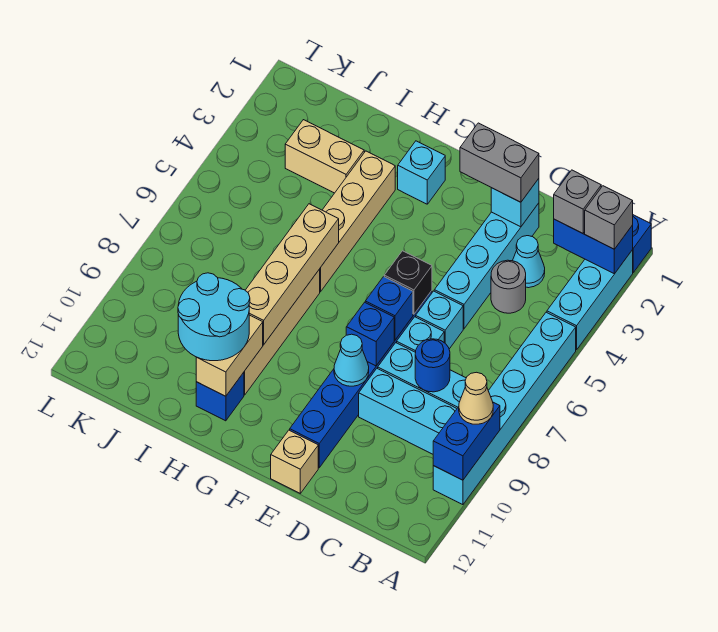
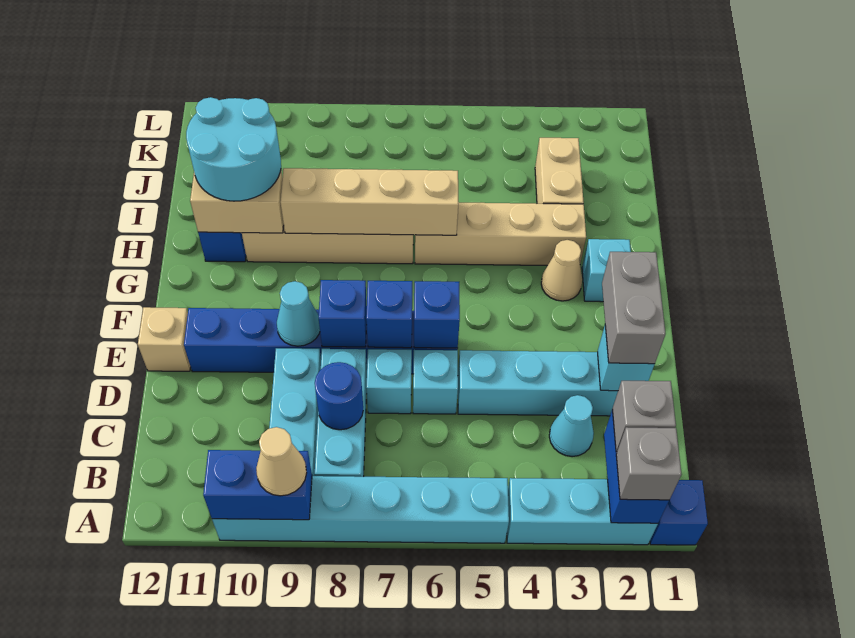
grey round brick C4 level 1 -> none
black brick E6 level 2 -> blue brick E6 level 2
none -> tan cone G3 level 1

